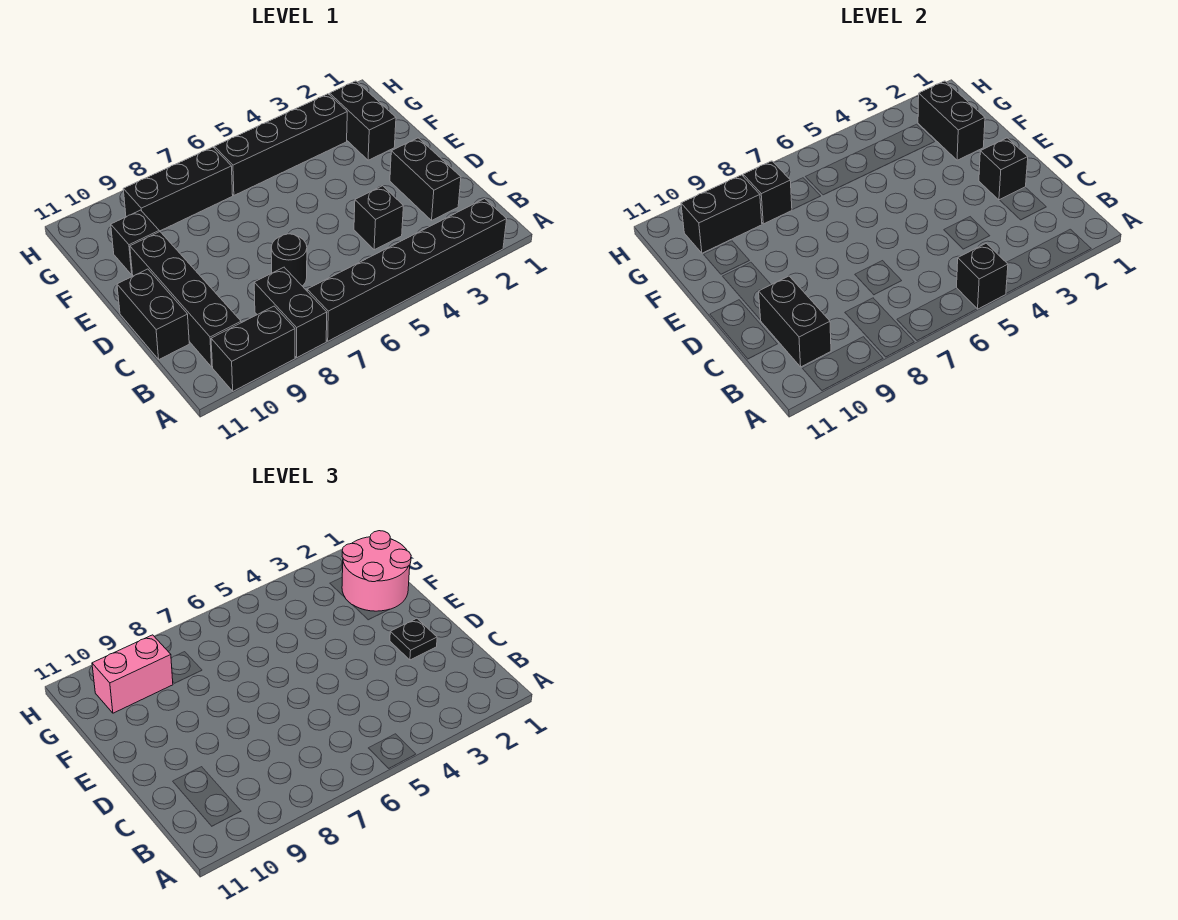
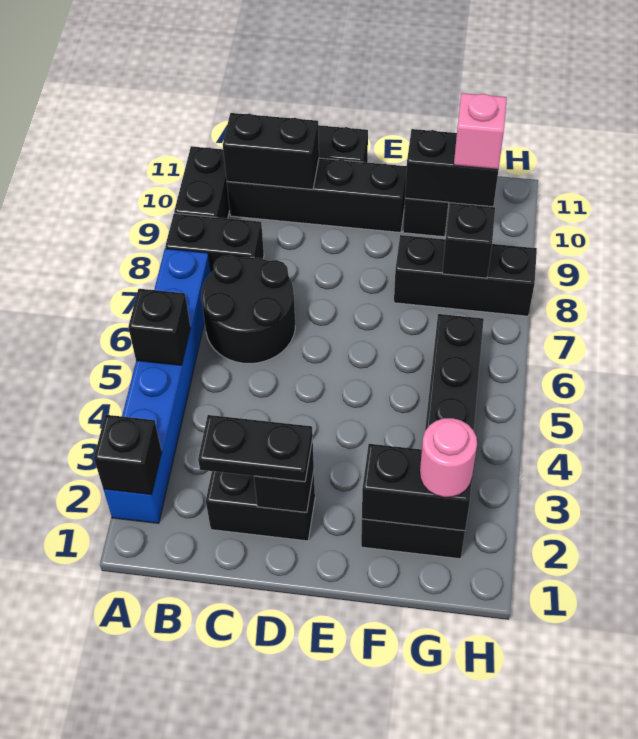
black brick A2:A7 level 1 -> blue brick A2:A7 level 1
black brick C4 level 1 -> black brick A2 level 2
black round brick C7 level 1 -> black round brick B6:C7 level 1
black plate D2 level 3 -> black plate C2:D2 level 3
pink round brick F1:G2 level 3 -> pink round brick G2 level 3
black brick G7:G9 level 1 -> black brick F8:H8 level 1
black brick G9:G10 level 2 -> black brick F10:G10 level 2
pink brick G9:G10 level 3 -> pink brick G10 level 3

